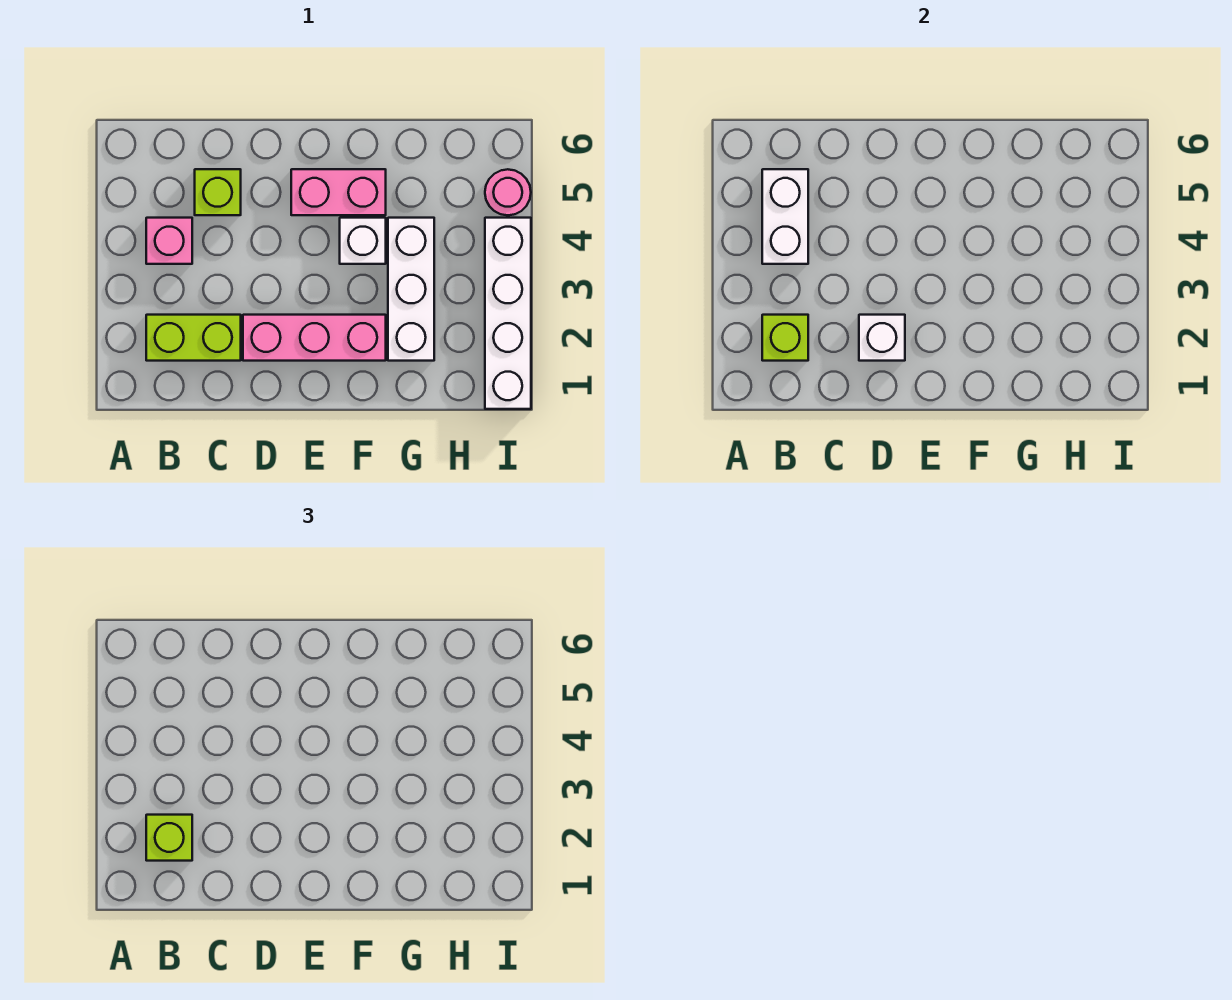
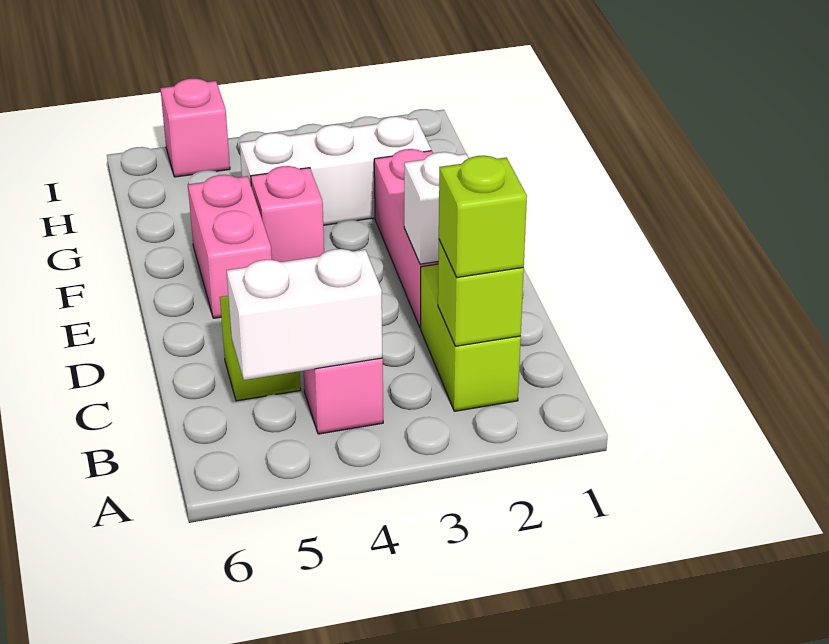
white brick F4 level 1 -> pink brick F4 level 1
white brick I1:I4 level 1 -> none
pink round brick I5 level 1 -> pink brick I5 level 1

